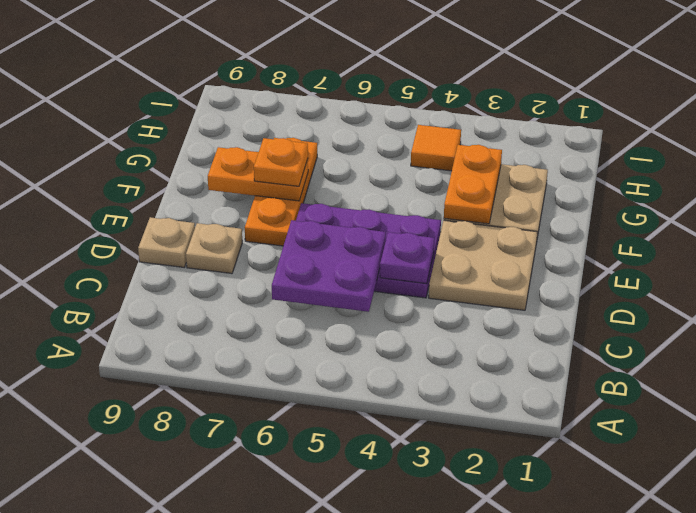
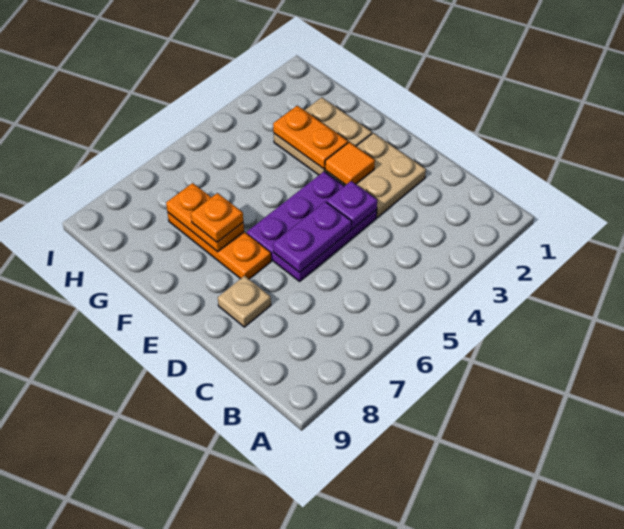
purple plate C5:D6 level 2 -> purple plate D5:D6 level 2
tan plate D9 level 1 -> none
orange plate F7:F8 level 2 -> orange plate F7:G7 level 2
orange tile H4 level 1 -> orange tile E3 level 2

